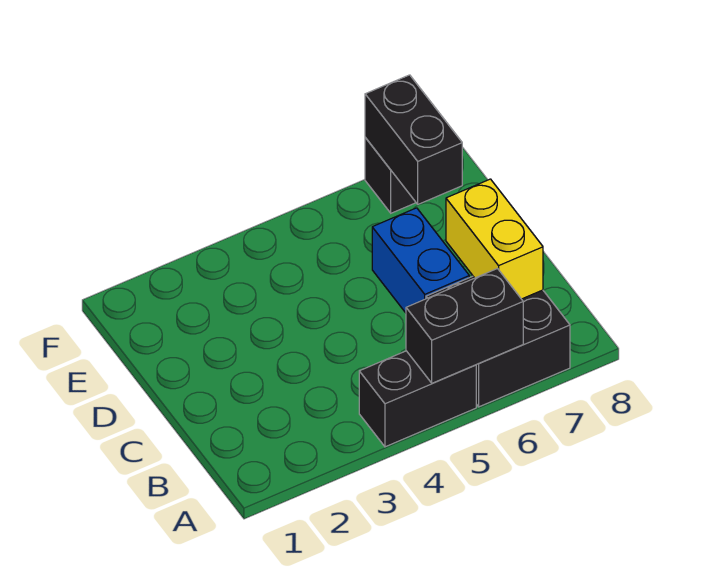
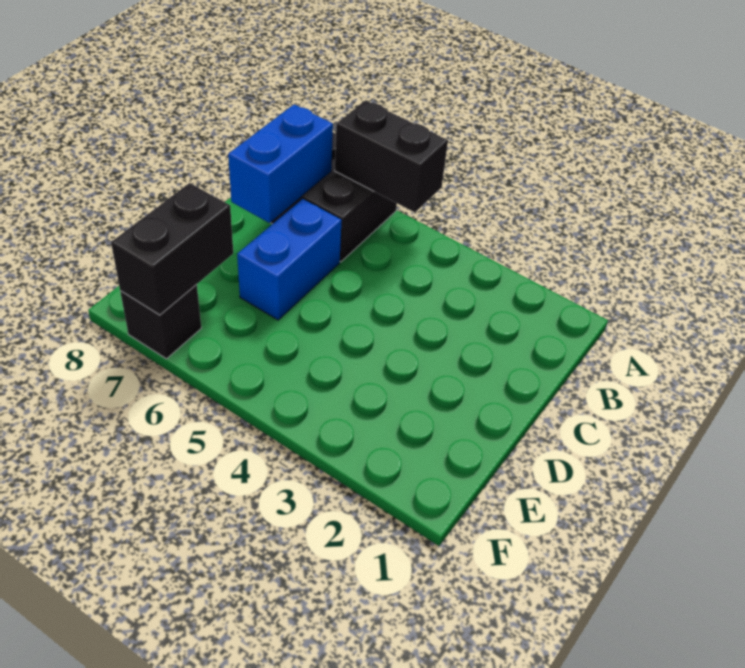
black brick A4:A5 level 1 -> none
yellow brick B7:C7 level 2 -> blue brick B7:C7 level 2

